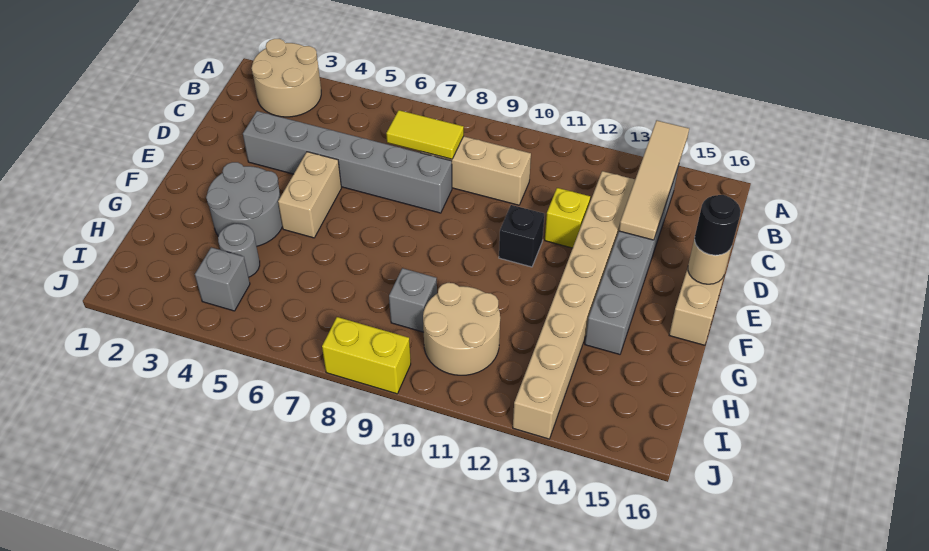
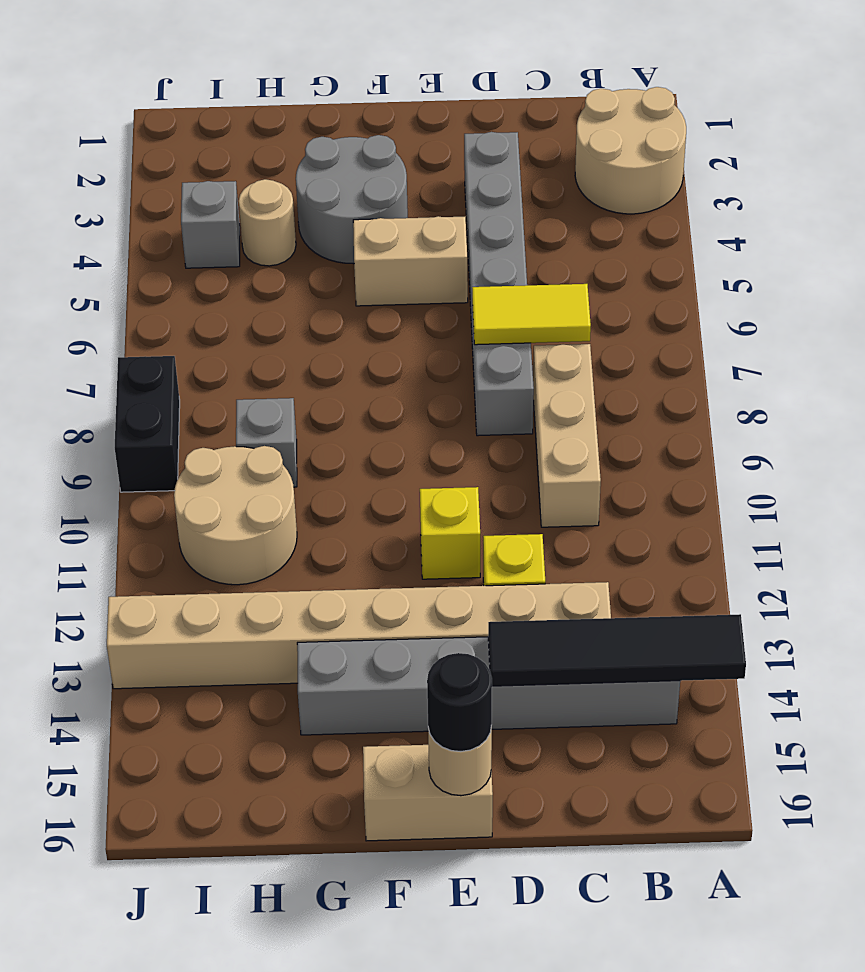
tan tile A14:D14 level 2 -> black tile A14:D14 level 2
yellow tile C7:C8 level 2 -> yellow tile C7:D7 level 2
black brick E11 level 1 -> yellow brick E11 level 1
grey round brick H4 level 1 -> tan round brick H4 level 1
yellow brick J8:J9 level 1 -> black brick J8:J9 level 1

